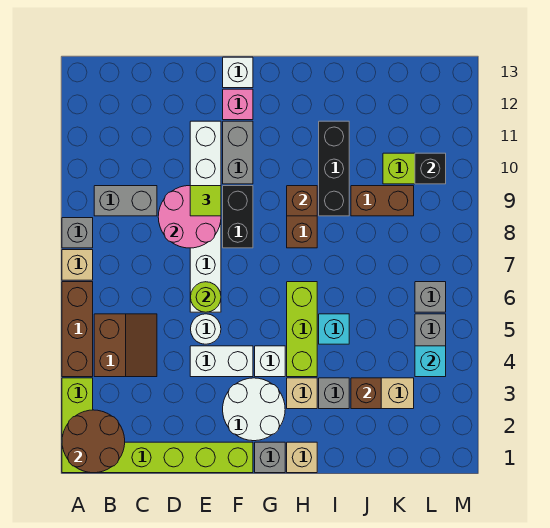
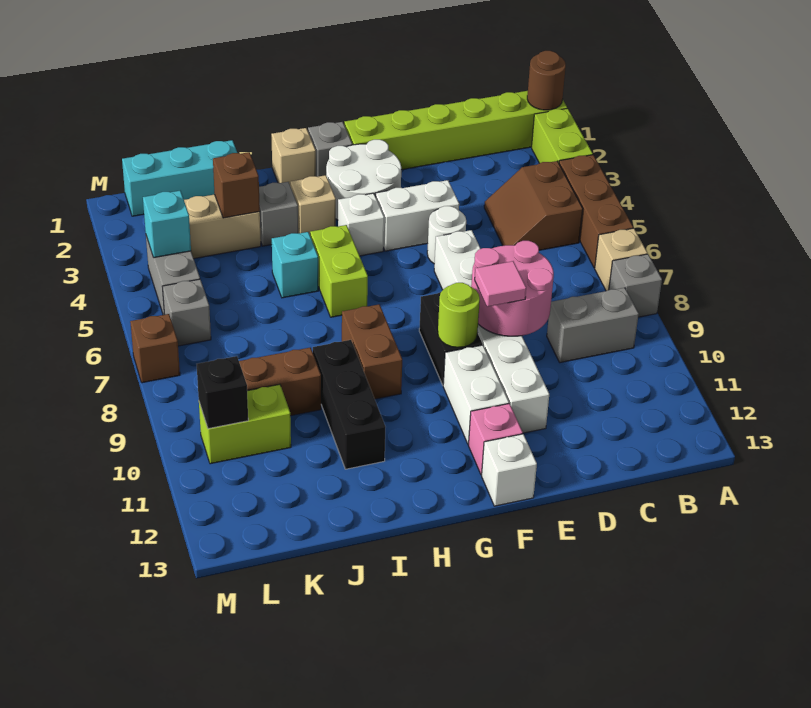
brown round brick A1:B2 level 2 -> brown round brick A1 level 2
lime round brick E6 level 2 -> lime round brick F9 level 2
lime tile E9 level 3 -> pink tile E9 level 3
grey brick F10:F11 level 1 -> white brick F10:F11 level 1
lime brick H4:H6 level 1 -> lime brick H5:H6 level 1
brown brick H9 level 2 -> brown brick M7 level 1
none -> cyan brick J1:L1 level 1

